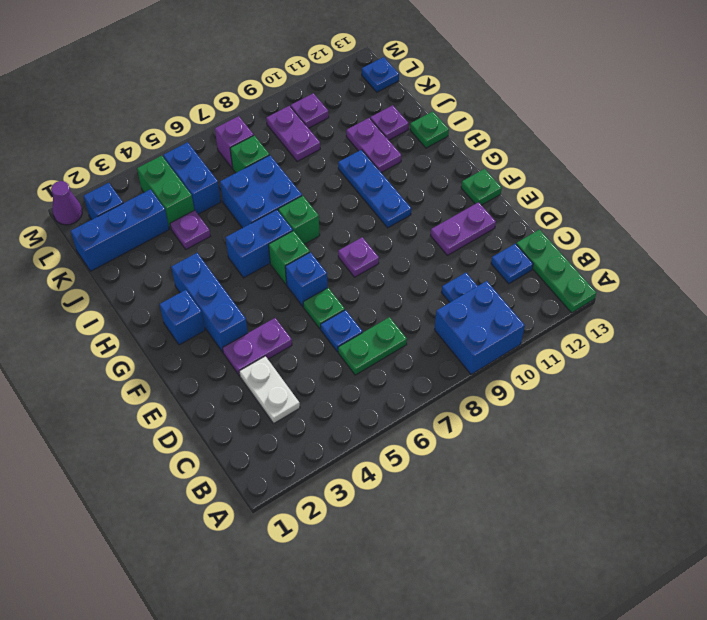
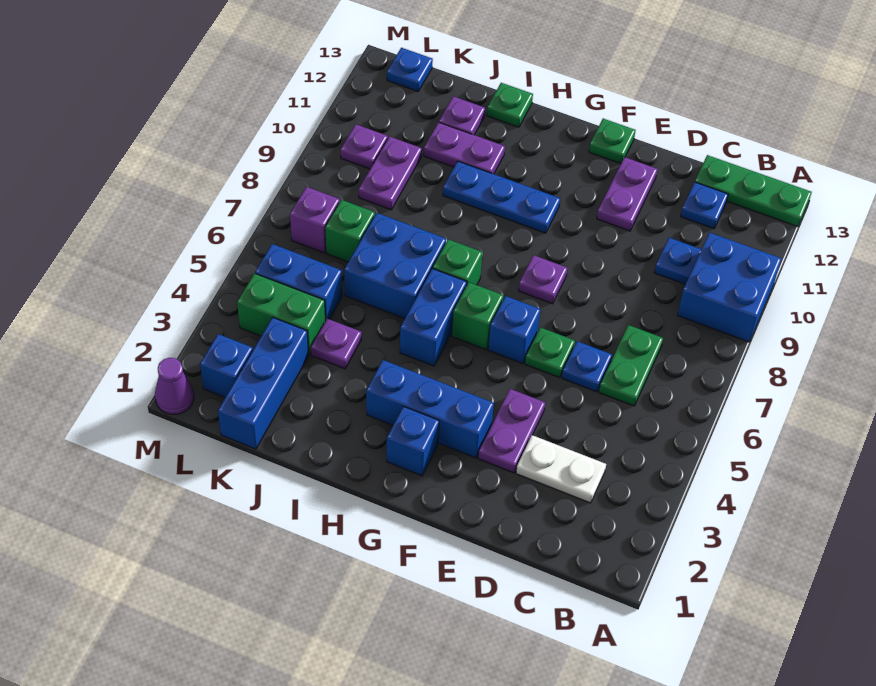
purple plate K9:L9 level 1 -> purple plate K9:K10 level 1

